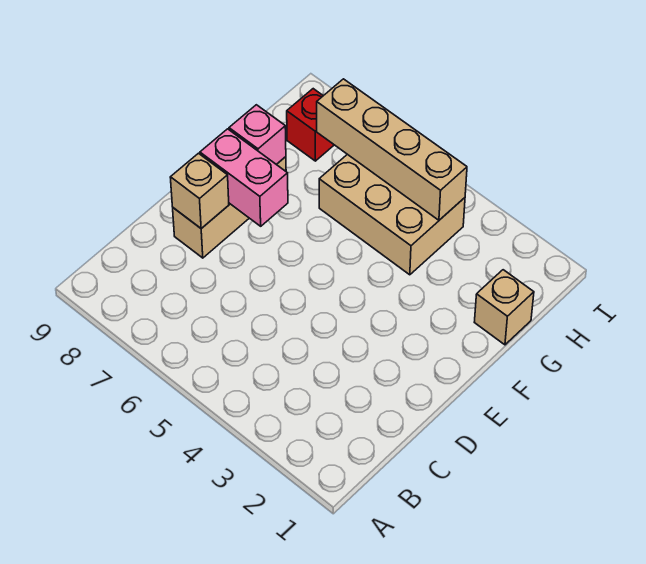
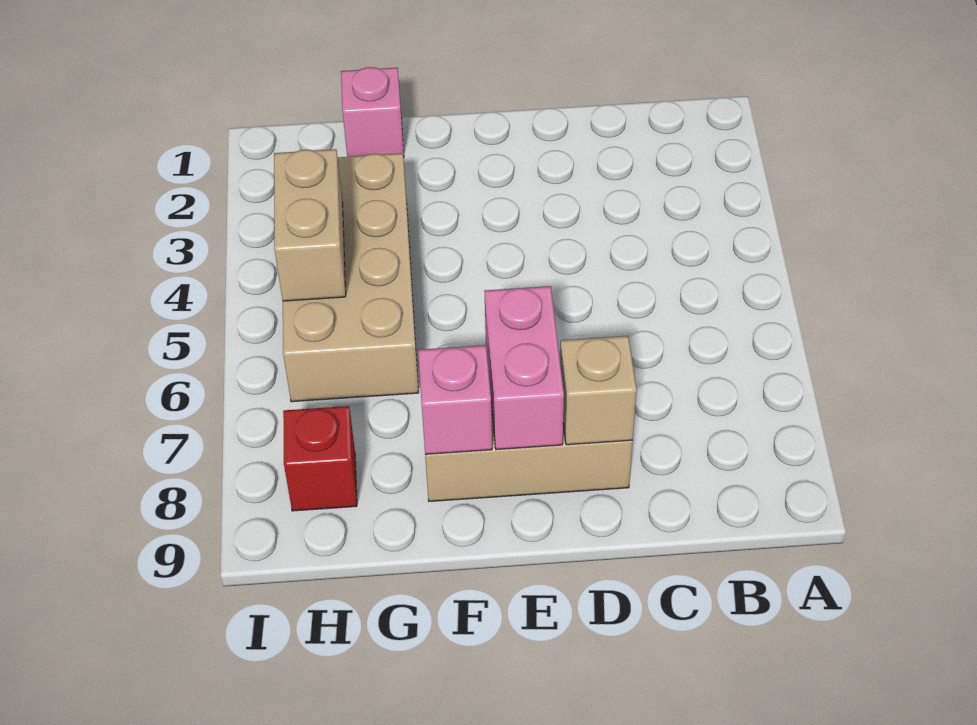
tan brick G1 level 1 -> pink brick G1 level 1
tan brick G4:H6 level 1 -> tan brick G3:H6 level 1
tan brick H4:H7 level 2 -> tan brick H4:H5 level 2

